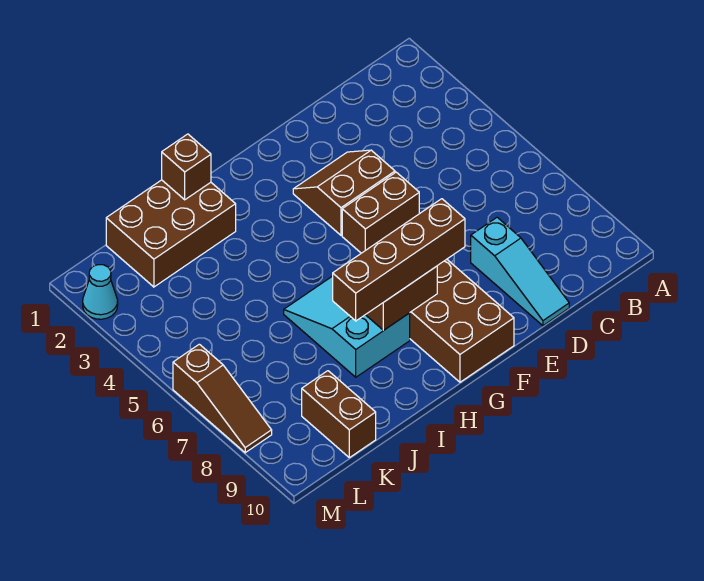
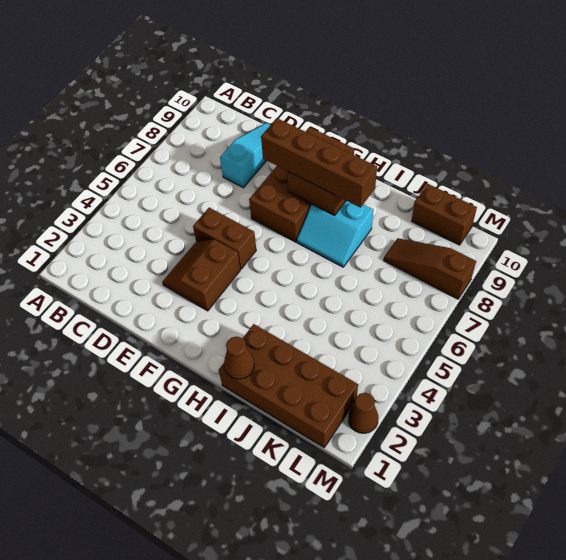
brown slope E3:F4 level 1 top 4 -> brown slope E3:F4 level 1 top F
cyan slope H6:I8 level 1 top 8 -> cyan slope H7:I8 level 1 top 8
brown brick I1:K2 level 1 -> brown brick I1:L2 level 1
brown brick I1 level 2 -> brown cone I1 level 2
brown brick K9:K10 level 1 -> brown brick K10:L10 level 1
cyan cone M2 level 1 -> brown cone M2 level 1
brown slope M6:M8 level 1 top 6 -> brown slope K8:M8 level 1 top M

